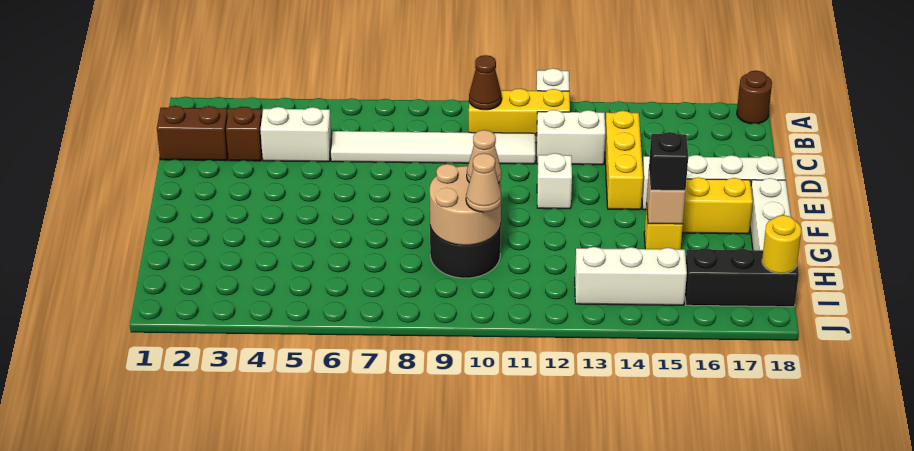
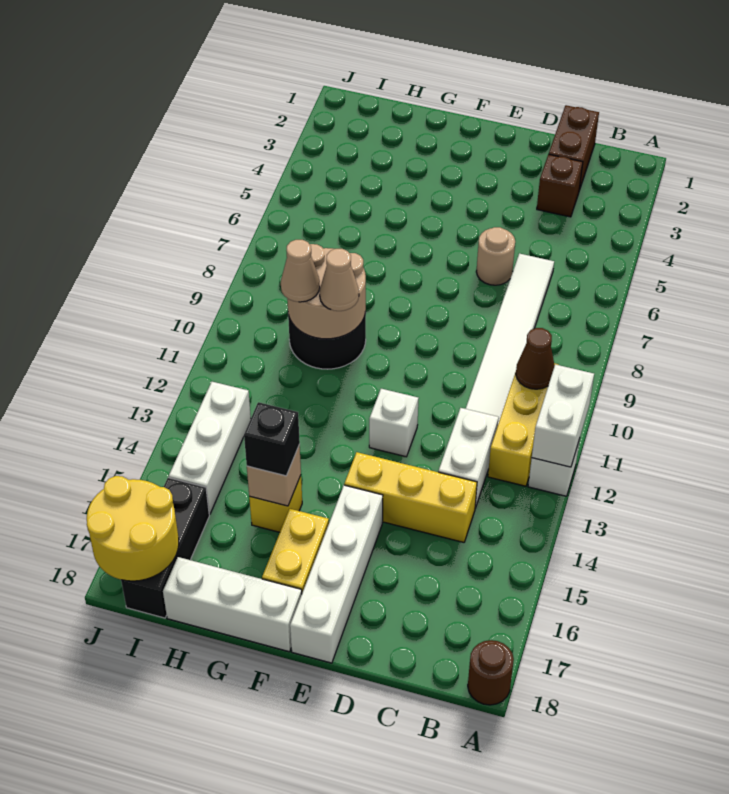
white brick C4:C5 level 1 -> white brick A11:A12 level 2
none -> tan round brick D6 level 1
yellow round brick I18 level 2 -> yellow round brick I17:J18 level 2

